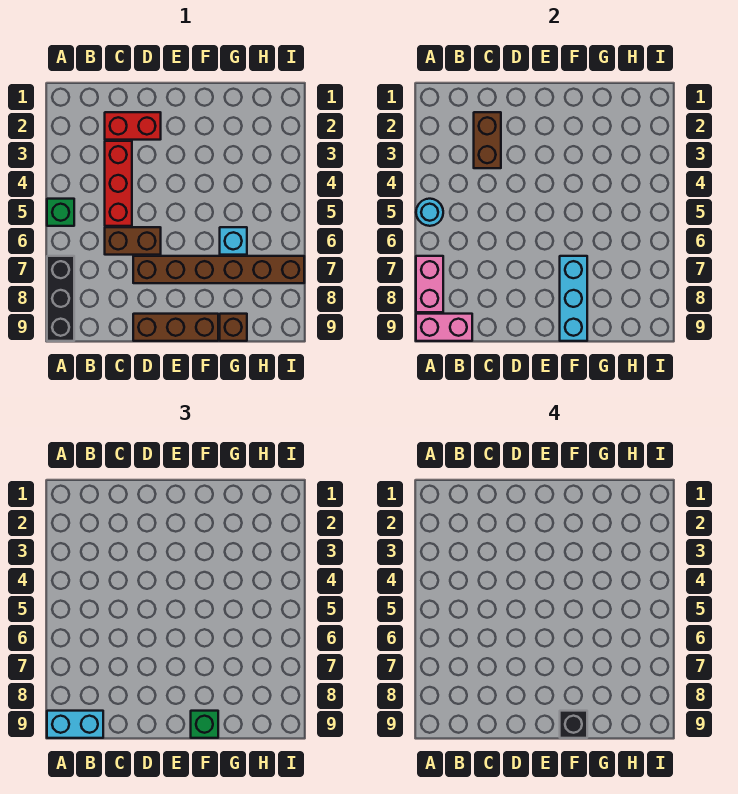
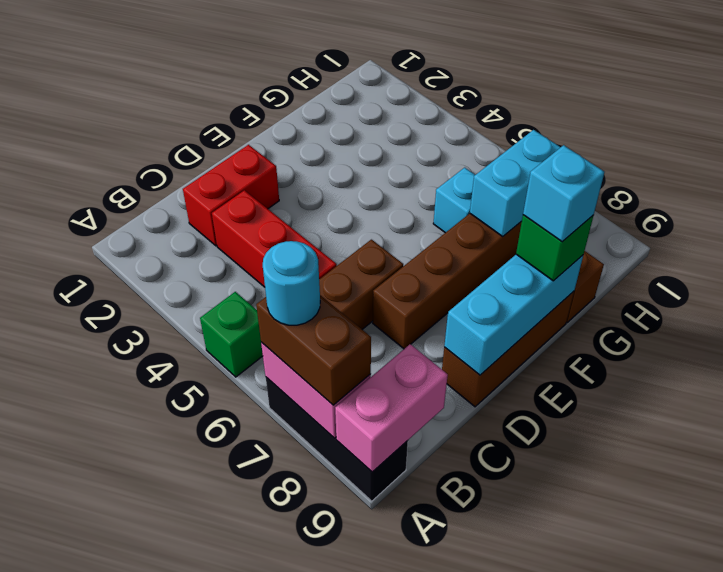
cyan round brick A5 level 2 -> cyan round brick A7 level 4
cyan brick A9:B9 level 3 -> cyan brick G7:H7 level 2
brown brick C2:C3 level 2 -> brown brick A7:A8 level 3
cyan brick F7:F9 level 2 -> cyan brick D9:F9 level 2
black brick F9 level 4 -> cyan brick F9 level 4

